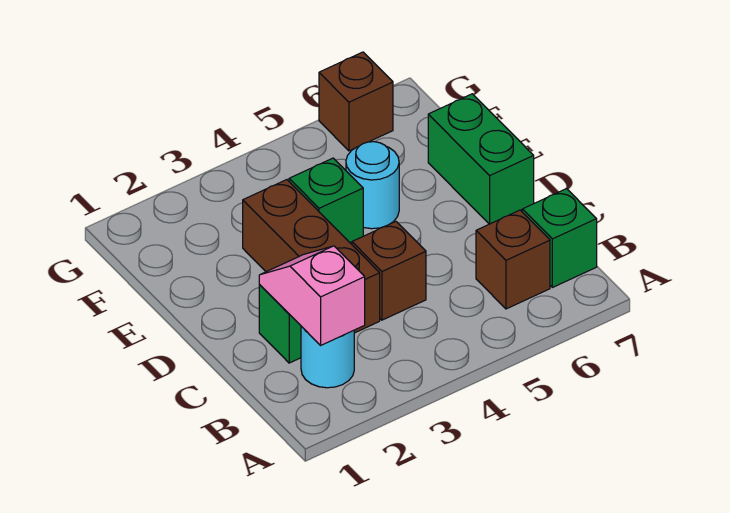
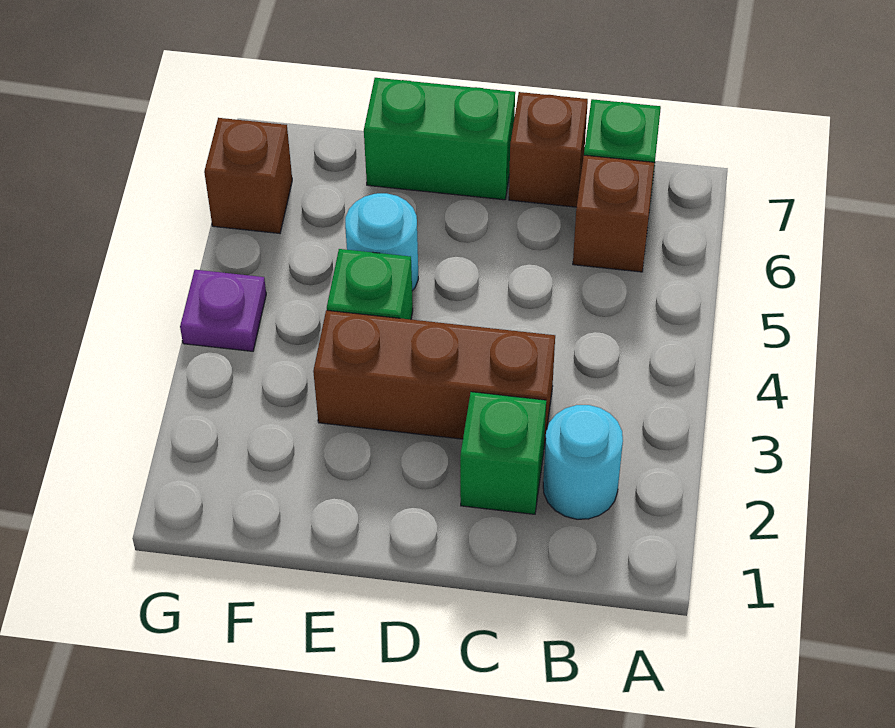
pink slope B2:C2 level 2 top B -> none
brown brick C4 level 1 -> brown brick C7 level 1
none -> purple plate G4 level 1

